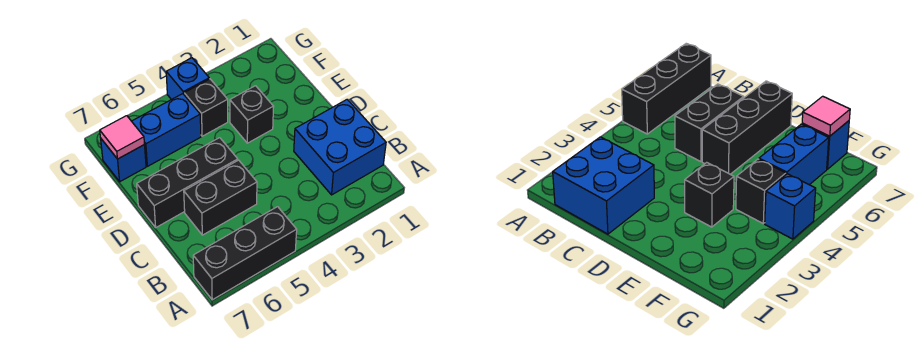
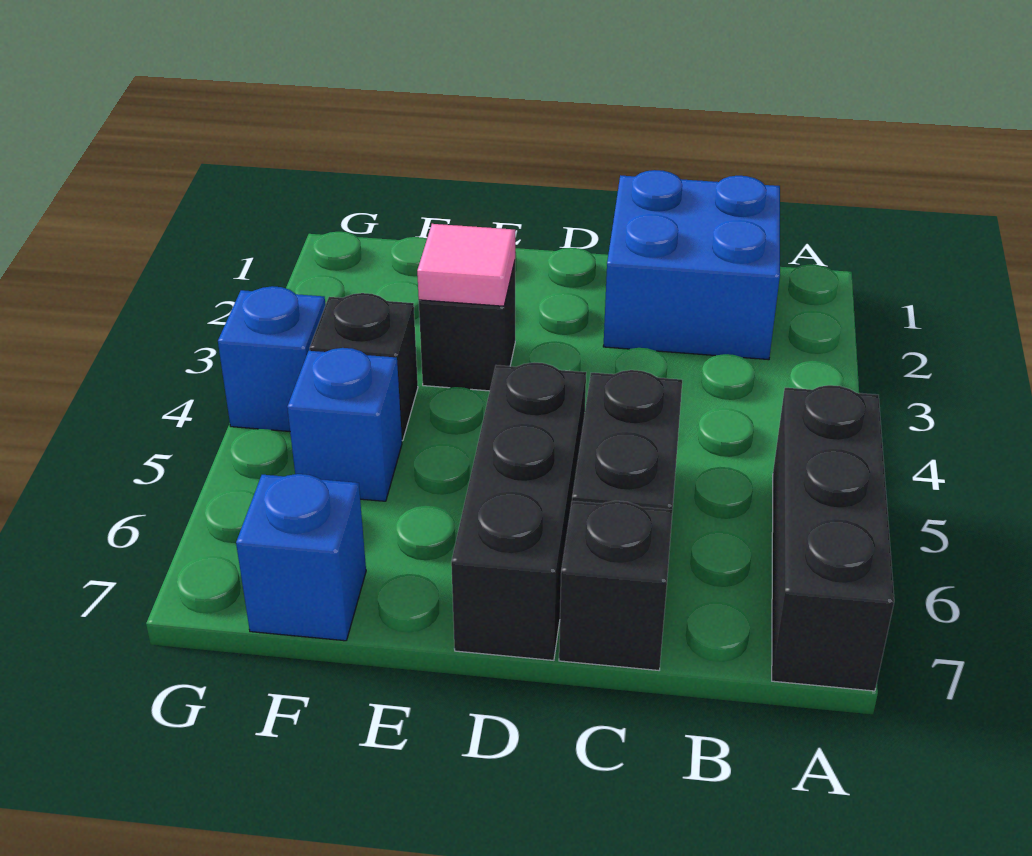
none -> black brick C7 level 1
blue brick F5:F6 level 1 -> blue brick F5 level 1
pink tile F7 level 2 -> pink tile E3 level 2

